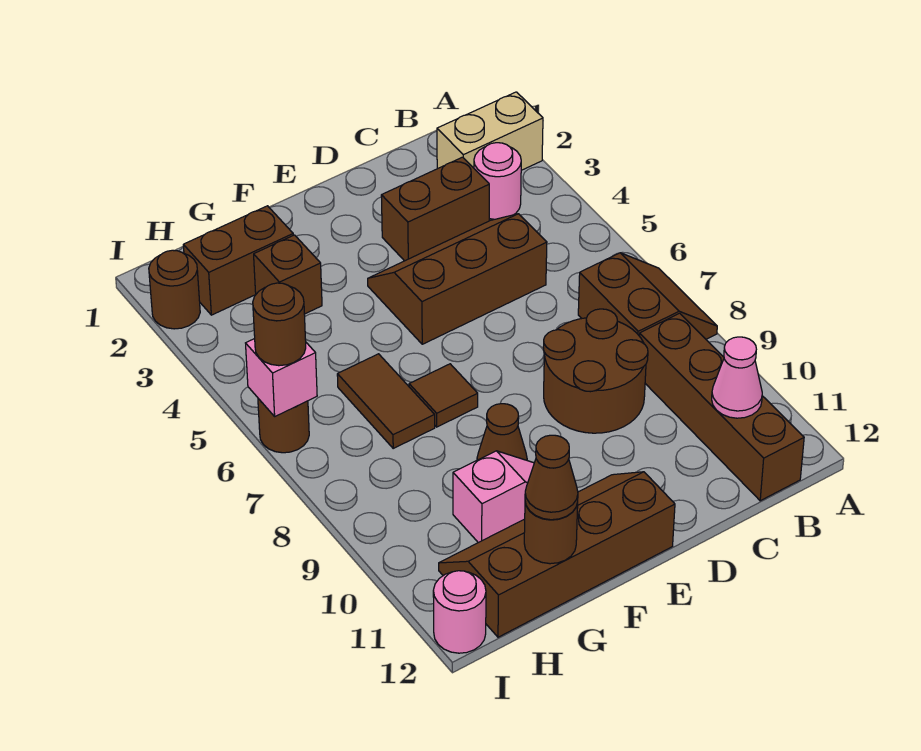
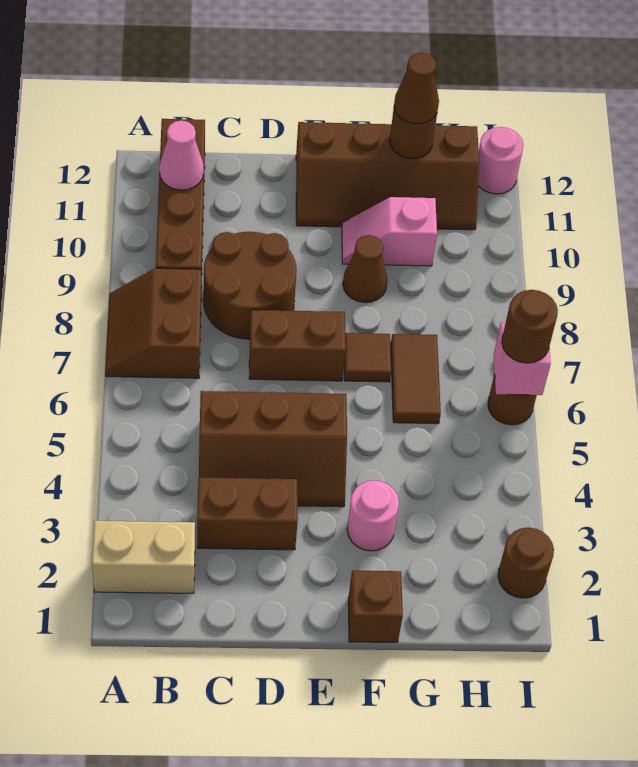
pink round brick B3 level 1 -> pink round brick F3 level 1
brown brick G2:H2 level 1 -> brown brick D7:E7 level 1
brown brick G3 level 1 -> brown brick F1 level 1

